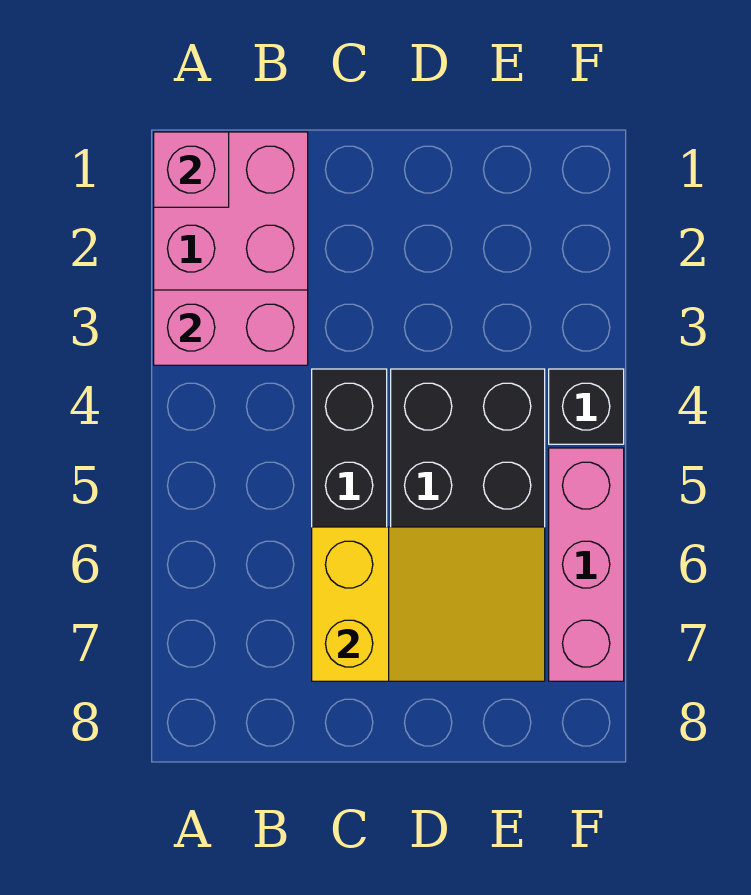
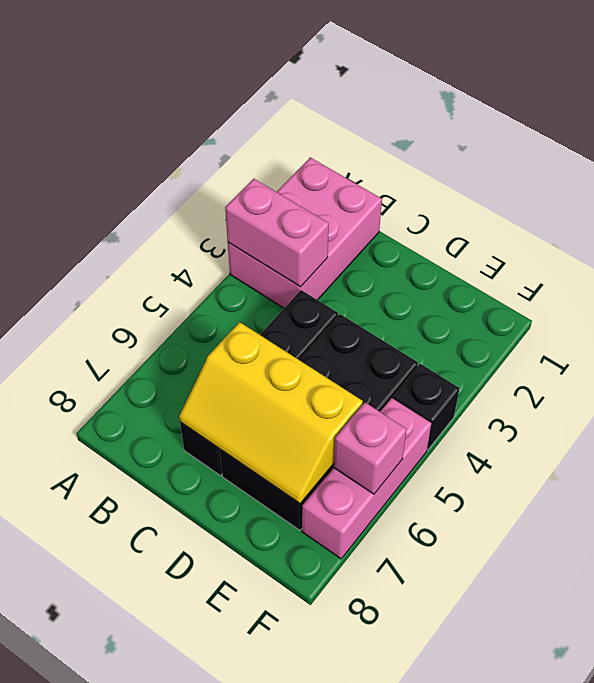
pink brick A1 level 2 -> pink brick F6 level 2
yellow slope C6:E7 level 2 top C -> yellow slope C6:E7 level 2 top 6

